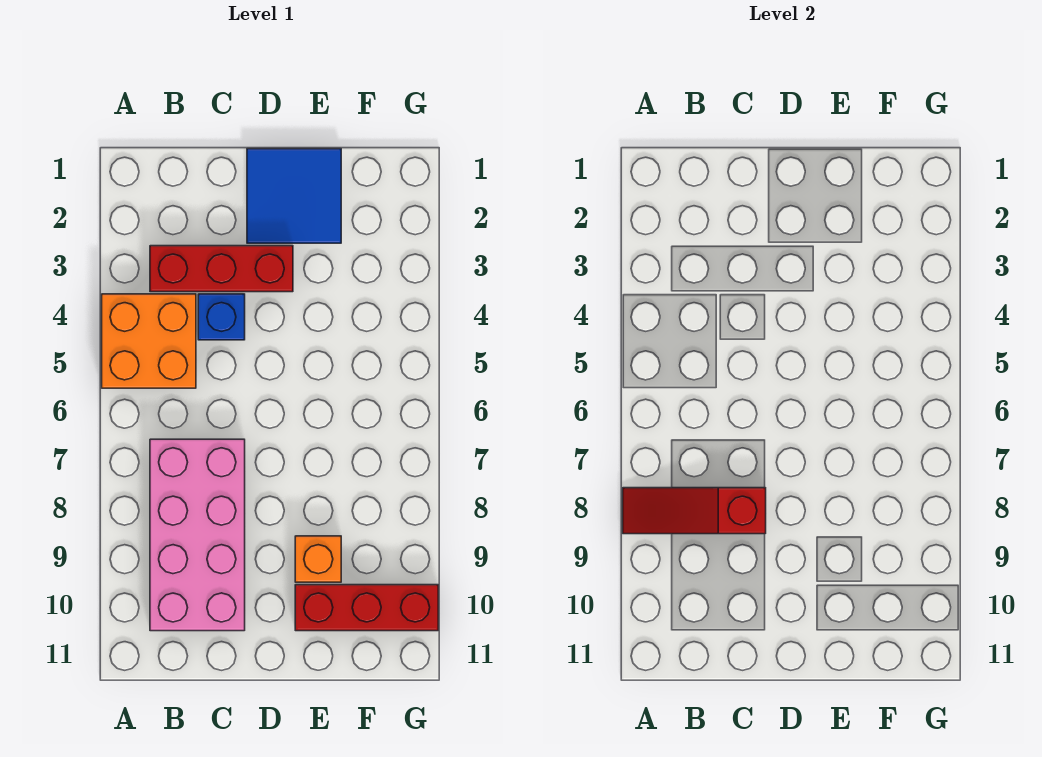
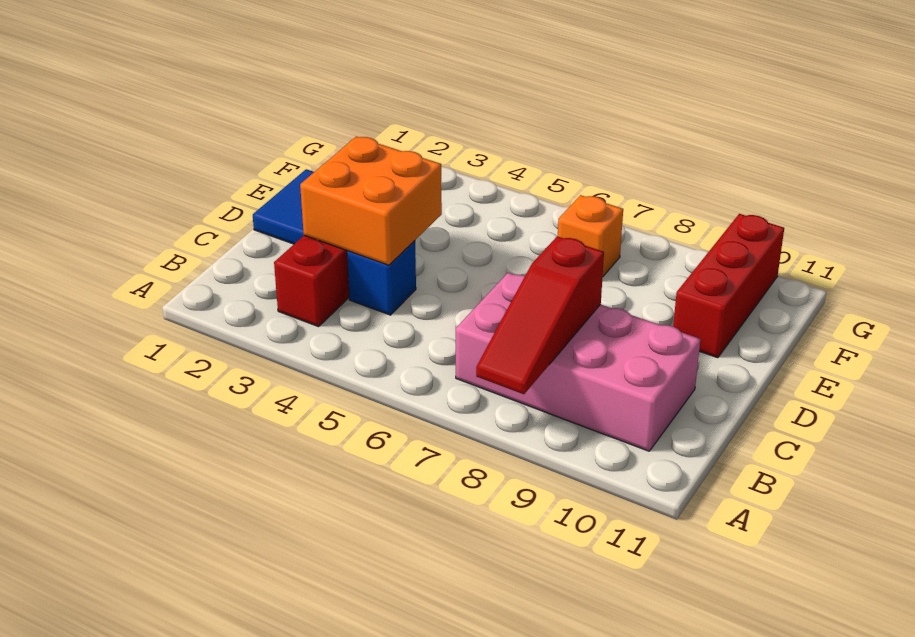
orange brick A4:B5 level 1 -> orange brick C3:D4 level 2
orange brick E9 level 1 -> orange brick F7 level 1

